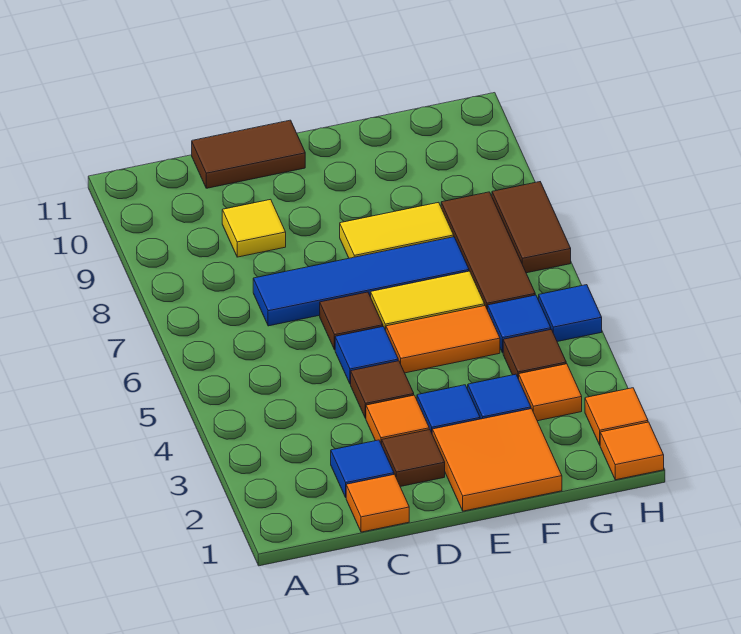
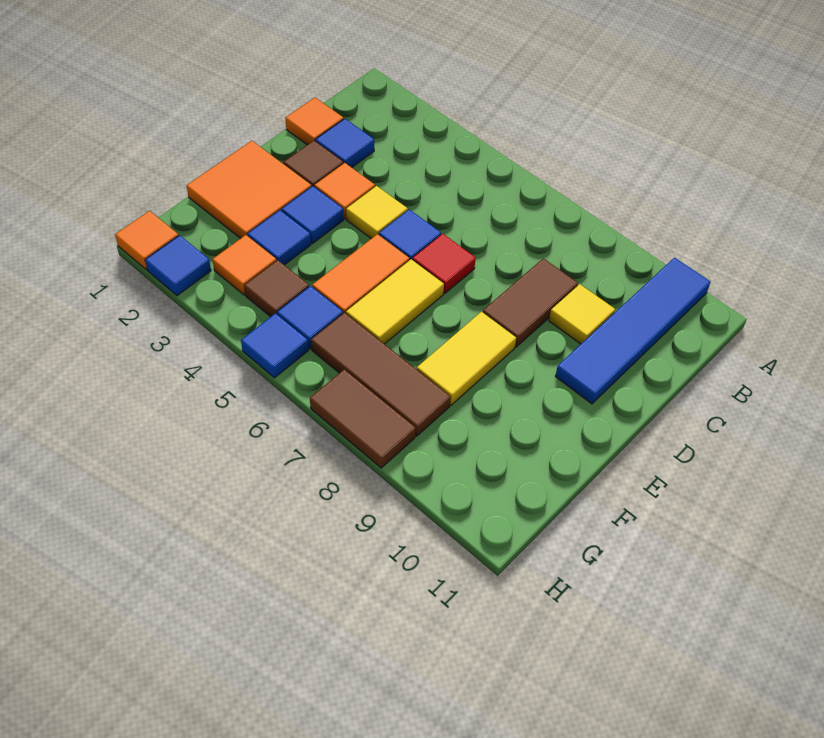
blue tile C7:F7 level 1 -> blue tile A10:D10 level 1
brown tile C11:D11 level 1 -> brown tile C8:D8 level 1
brown tile D4 level 1 -> yellow tile D4 level 1
brown tile D6 level 1 -> red tile D6 level 1
orange tile H2 level 1 -> blue tile H2 level 1

